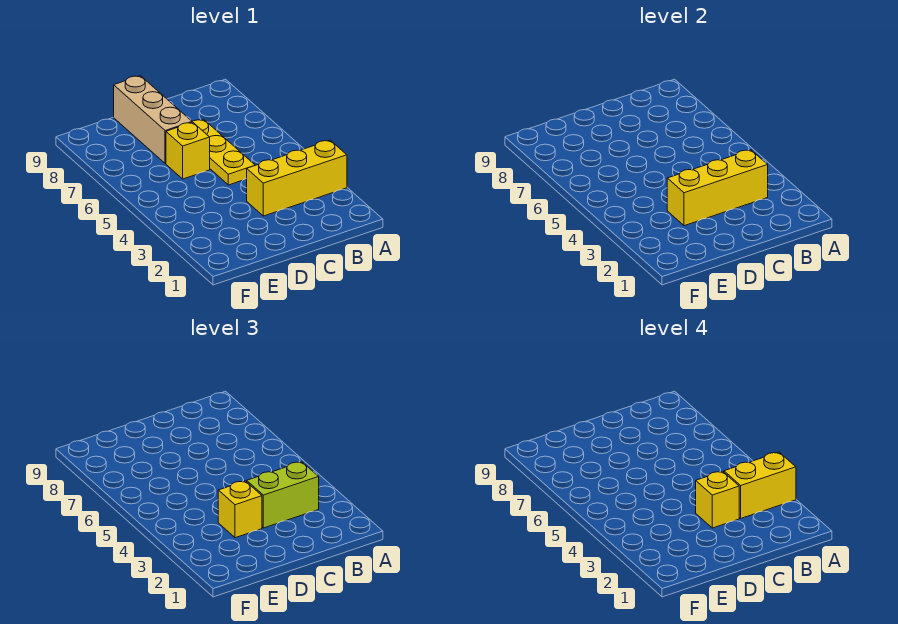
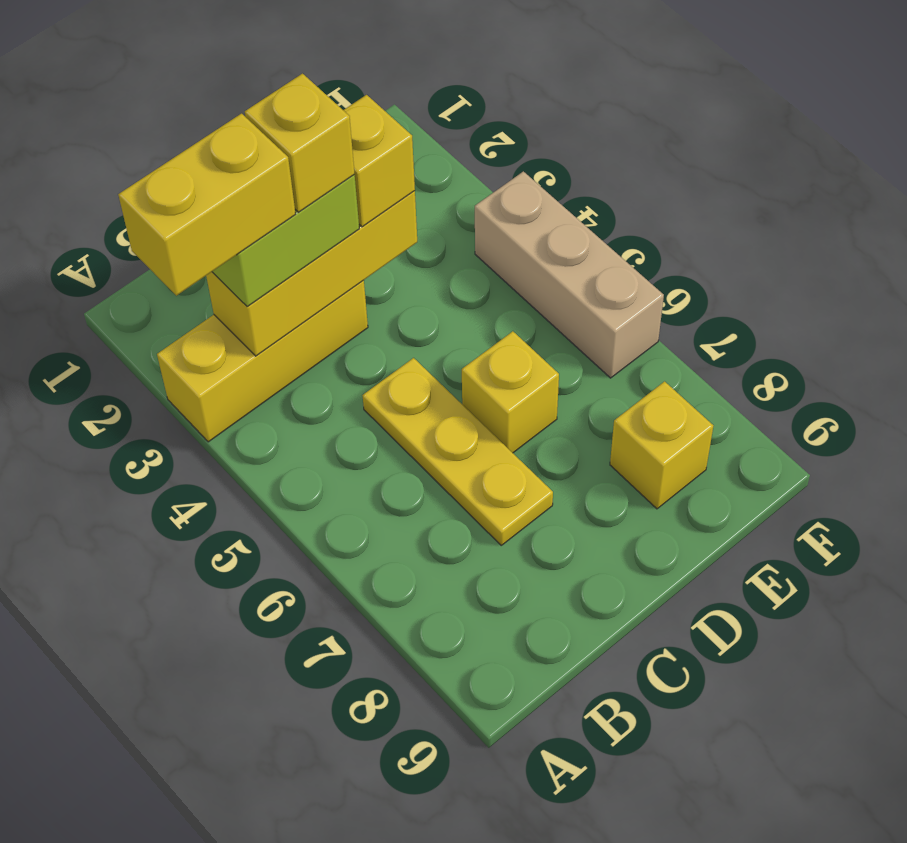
tan brick D7:D9 level 1 -> tan brick F4:F6 level 1
none -> yellow brick E8 level 1

